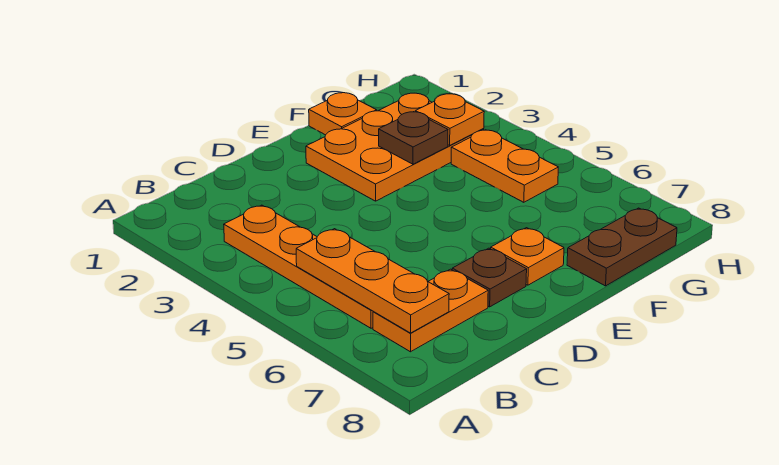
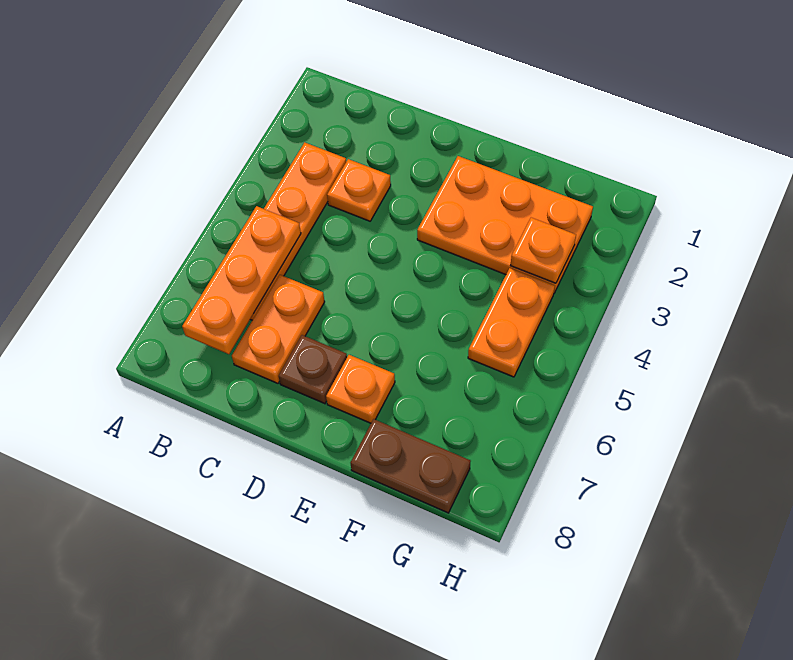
orange plate B7:C7 level 1 -> orange plate C6:C7 level 1
orange plate F1 level 1 -> orange plate C3 level 1
brown plate F3 level 2 -> none

